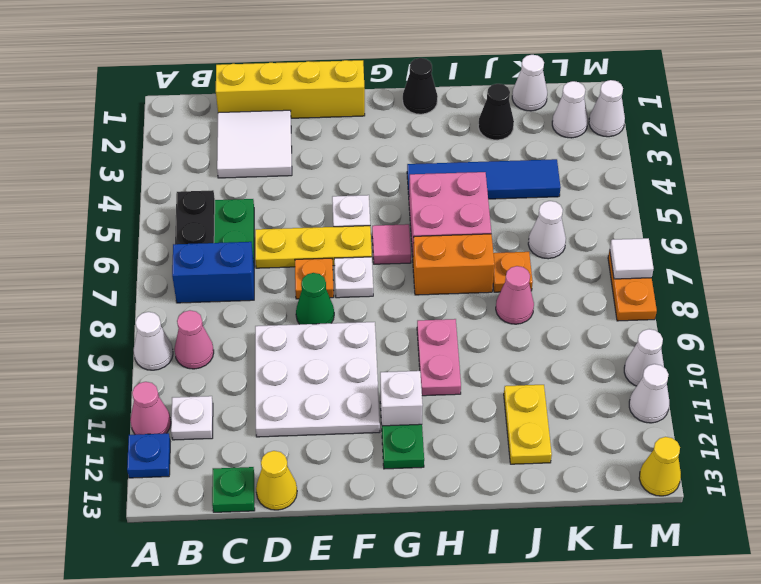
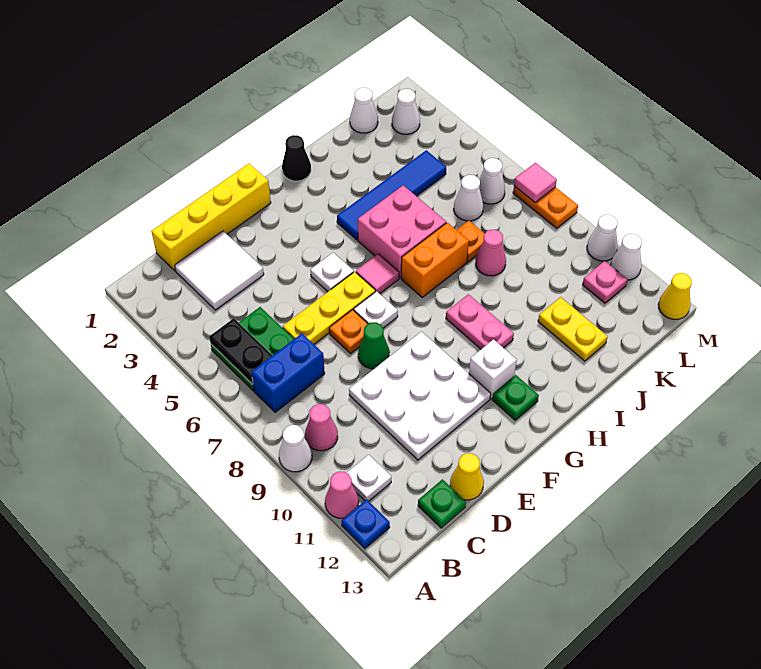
black cone J2 level 1 -> none
none -> pink plate L11 level 1
white cone M2 level 1 -> white cone L6 level 1
white tile M7 level 2 -> pink tile M7 level 2

